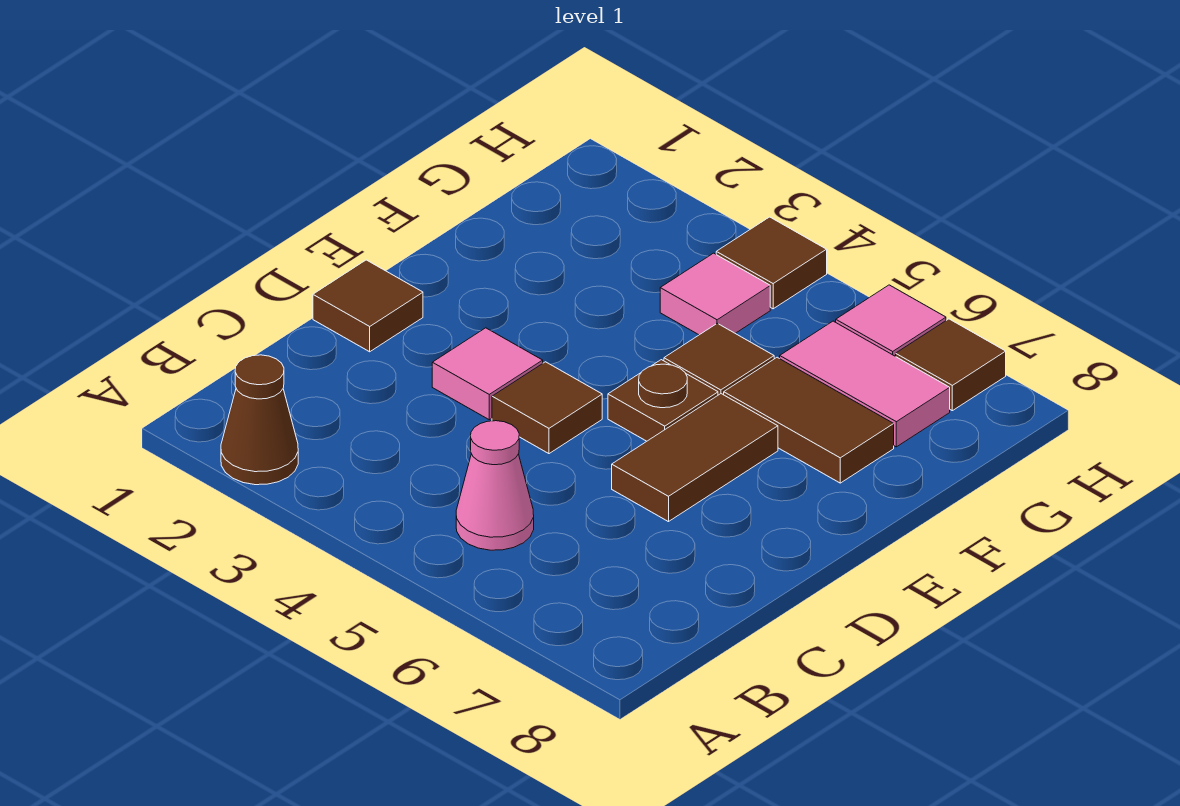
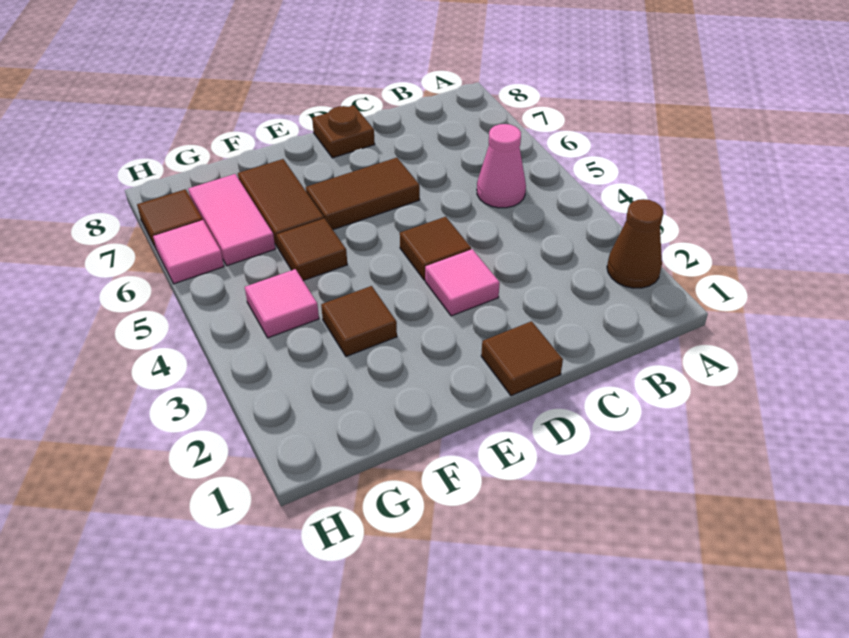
brown plate E5 level 1 -> brown plate D8 level 1
brown tile H4 level 1 -> brown tile F3 level 1

